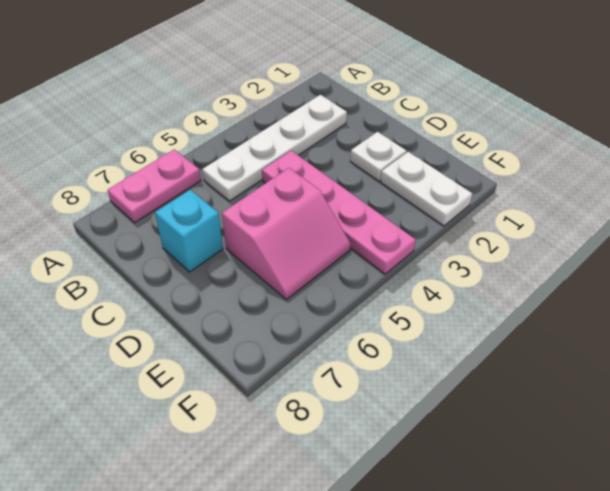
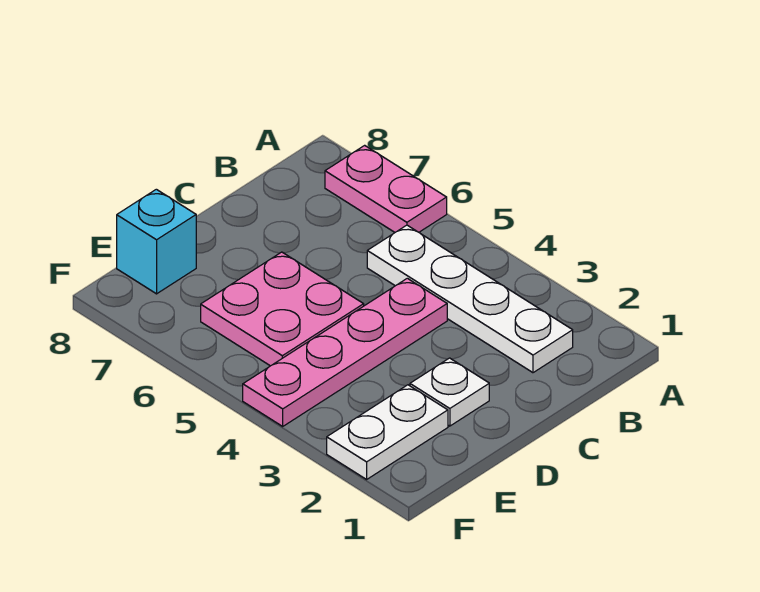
cyan brick C7 level 1 -> cyan brick E8 level 1
pink slope D5:E6 level 1 top D -> pink plate D5:E6 level 1

